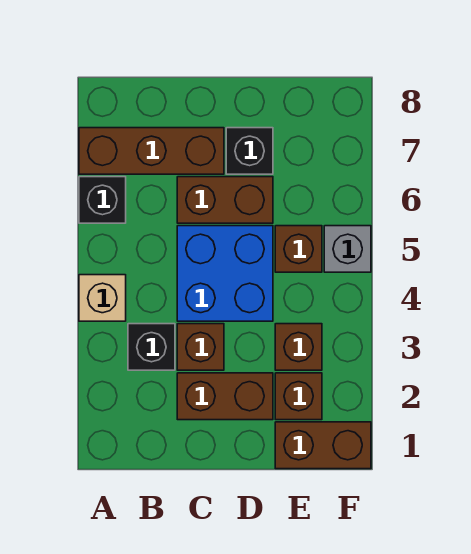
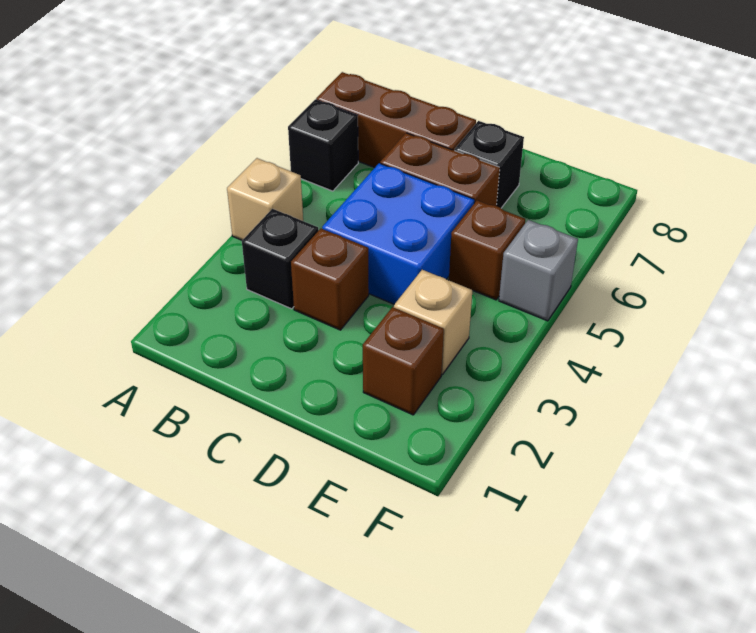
brown brick C2:D2 level 1 -> none
brown brick E1:F1 level 1 -> none
brown brick E3 level 1 -> tan brick E3 level 1

